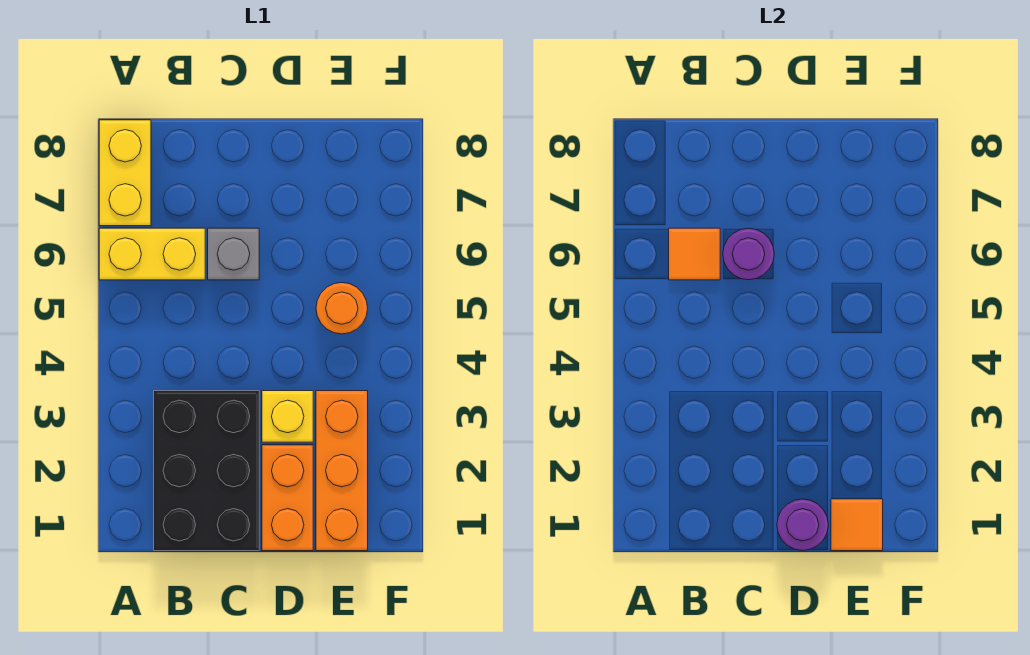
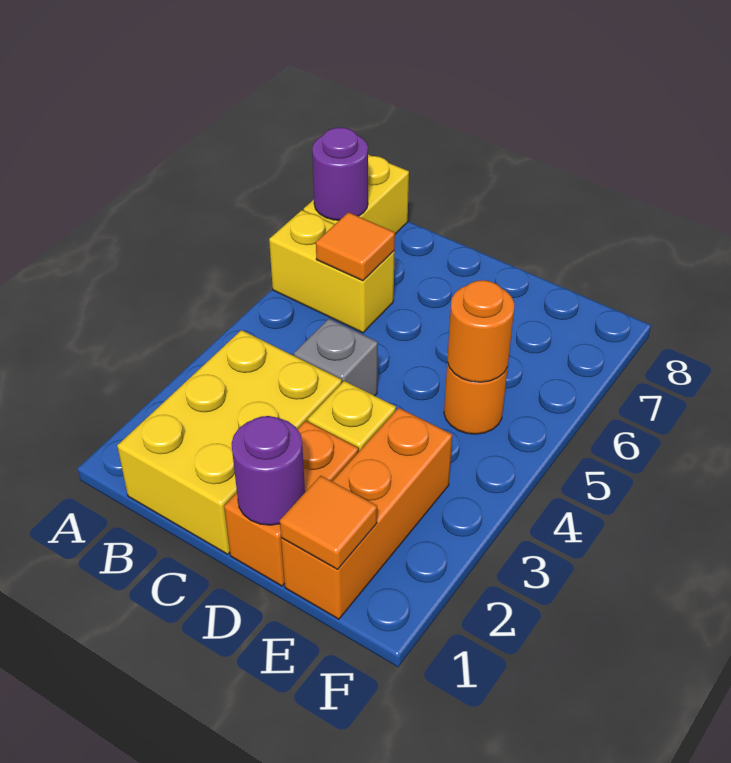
black brick B1:C3 level 1 -> yellow brick B1:C3 level 1
grey brick C6 level 1 -> grey brick C4 level 1
purple round brick C6 level 2 -> purple round brick A7 level 2
none -> orange round brick E5 level 2

